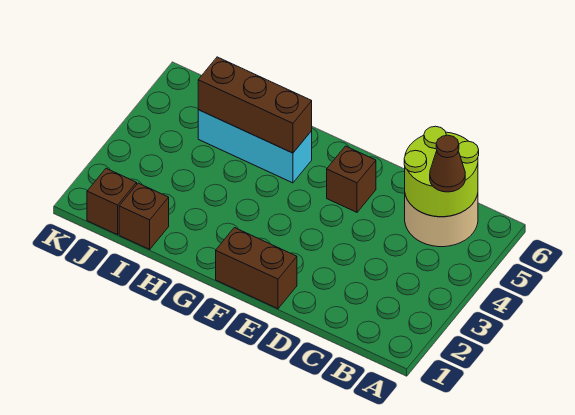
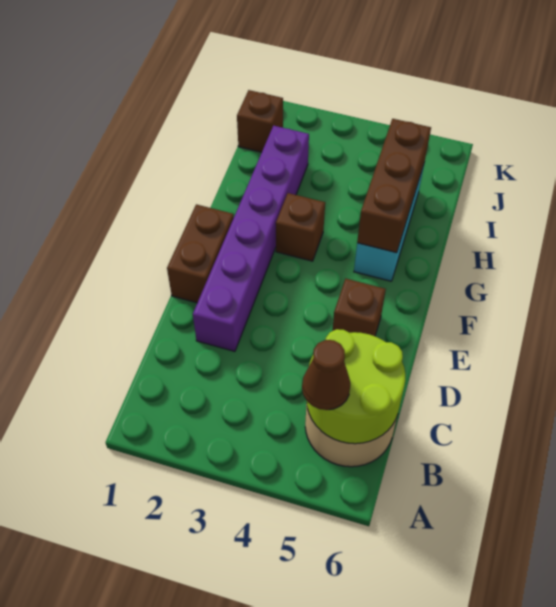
none -> purple brick D2:I2 level 1
brown brick I1 level 1 -> brown brick G3 level 1

